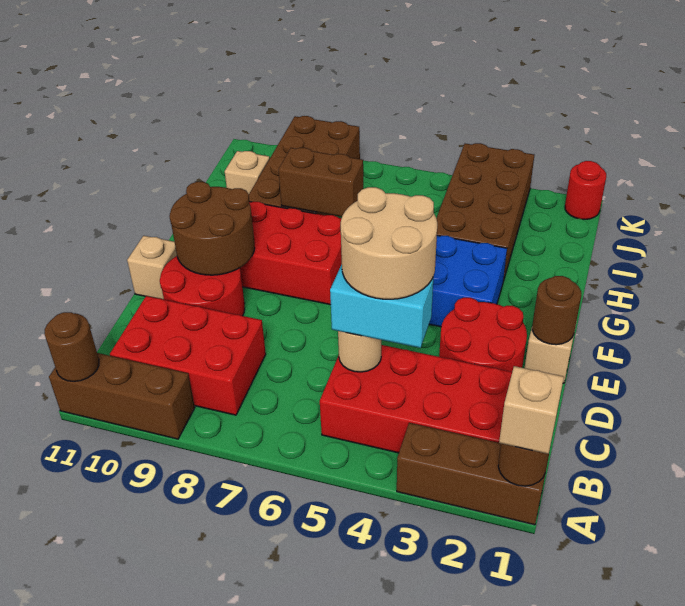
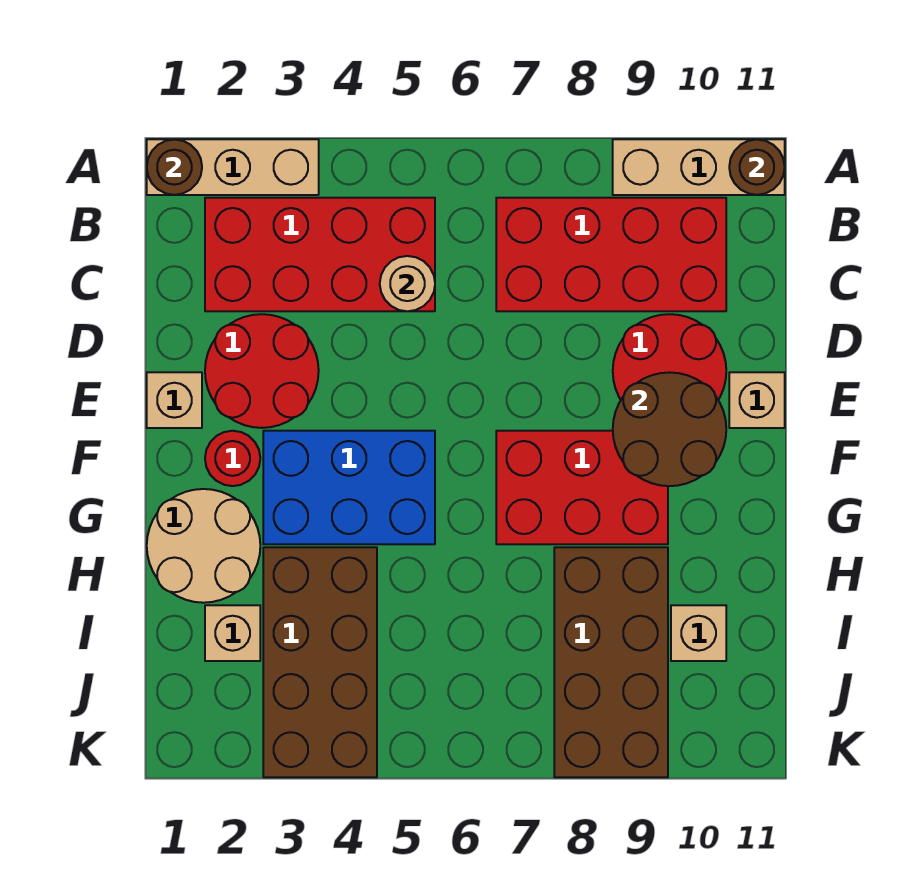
brown brick A1:A3 level 1 -> tan brick A1:A3 level 1
tan brick A1 level 3 -> tan brick I2 level 1
brown brick A9:A11 level 1 -> tan brick A9:A11 level 1
red brick B8:C10 level 1 -> red brick B7:C10 level 1
cyan brick C4:C5 level 3 -> none
tan round brick C4:D5 level 4 -> tan round brick G1:H2 level 1
brown round brick E1 level 2 -> none
brown brick H7:H8 level 2 -> none
red round brick K1 level 1 -> red round brick F2 level 1

